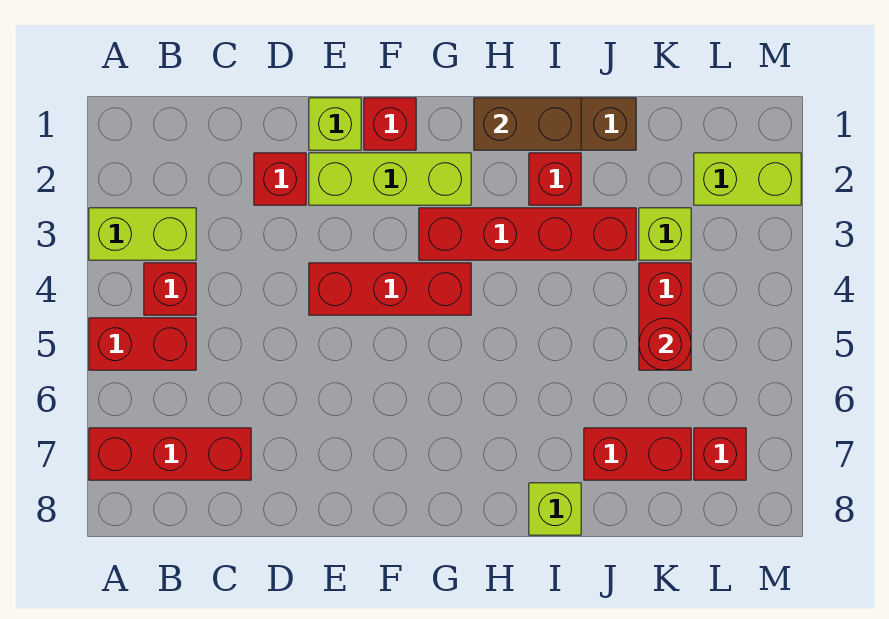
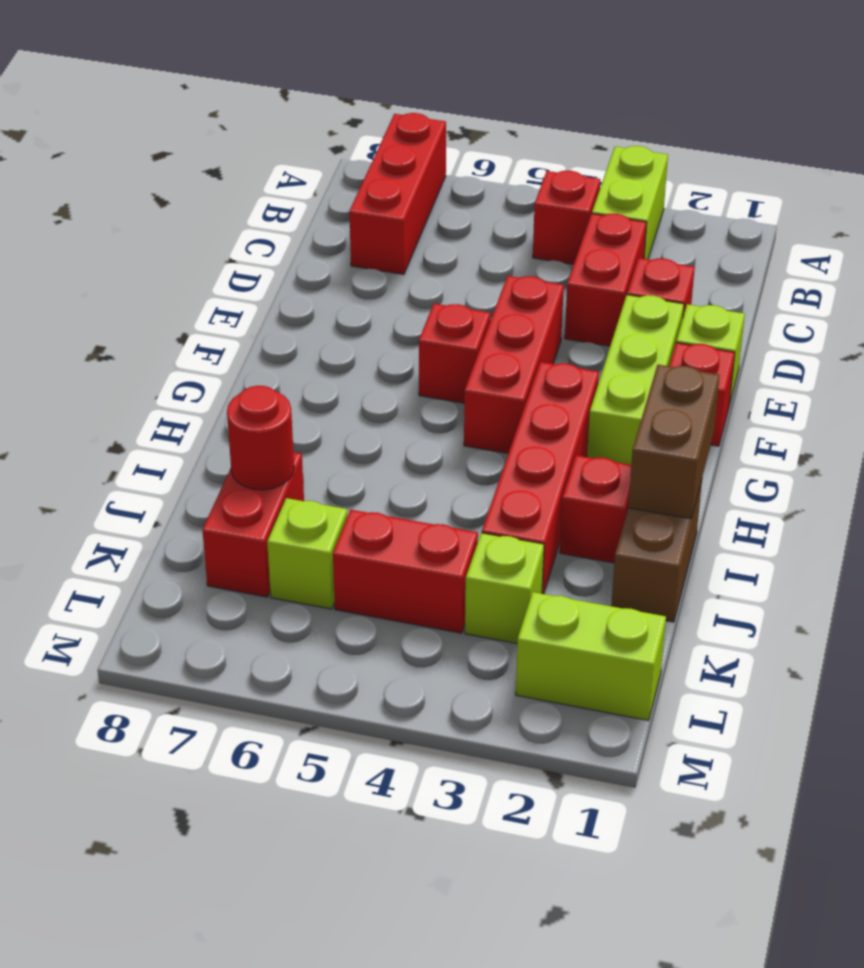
red brick A5:B5 level 1 -> red brick C3:D3 level 1
lime brick I8 level 1 -> lime brick K6 level 1
red round brick K5 level 2 -> red round brick J7 level 2
lime brick L2:M2 level 1 -> lime brick L1:L2 level 1
red brick L7 level 1 -> red brick F5 level 1

